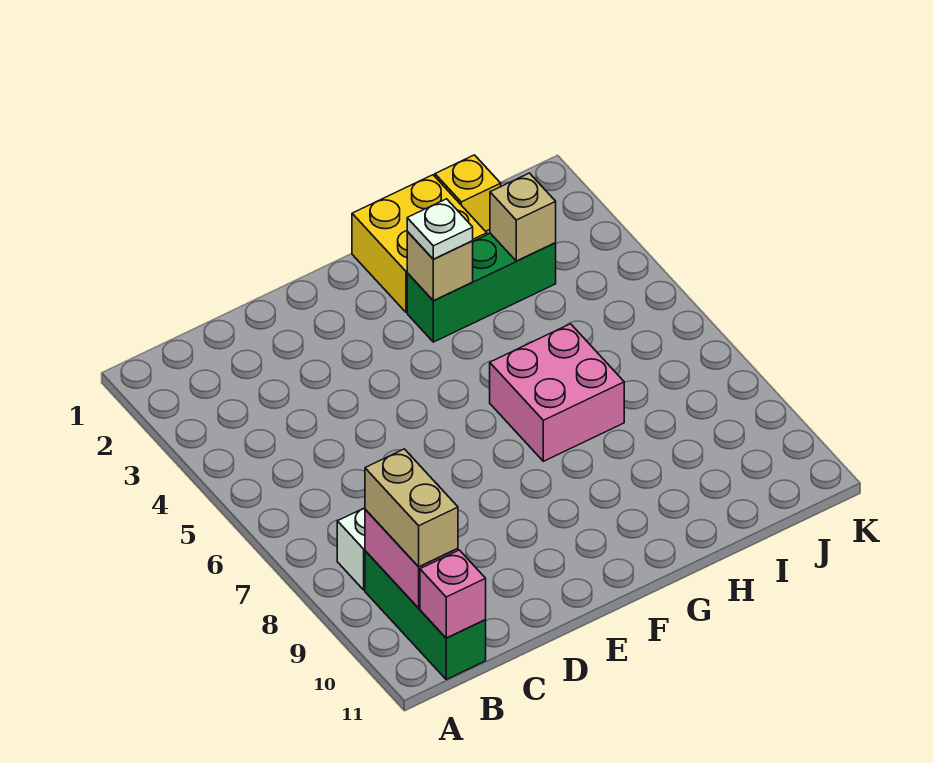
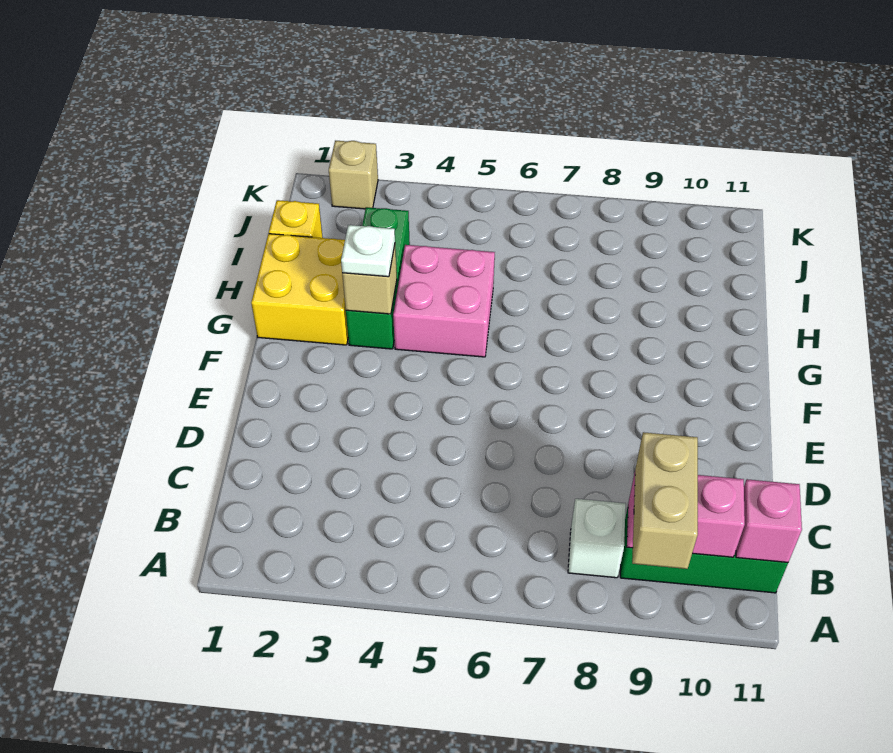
tan brick B9:B10 level 3 -> tan brick A9:B9 level 3
pink brick G6:H7 level 1 -> pink brick G4:H5 level 1
tan brick I3 level 2 -> tan brick K2 level 1

